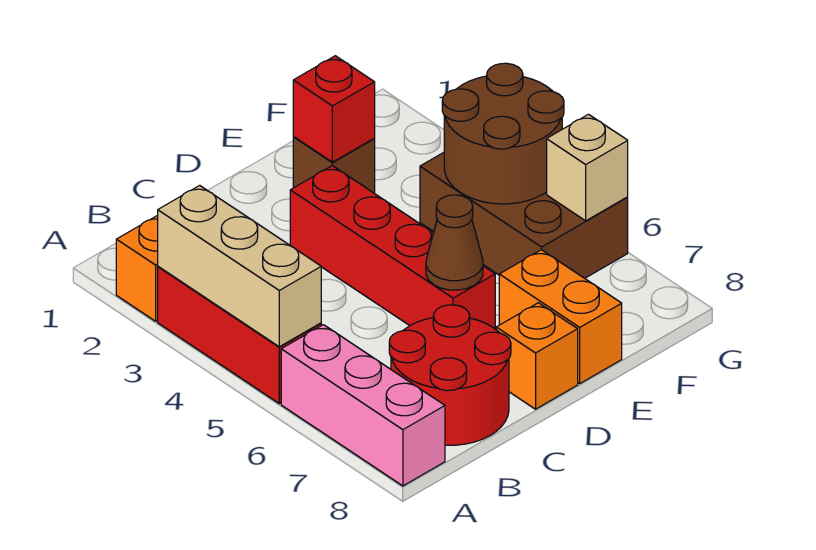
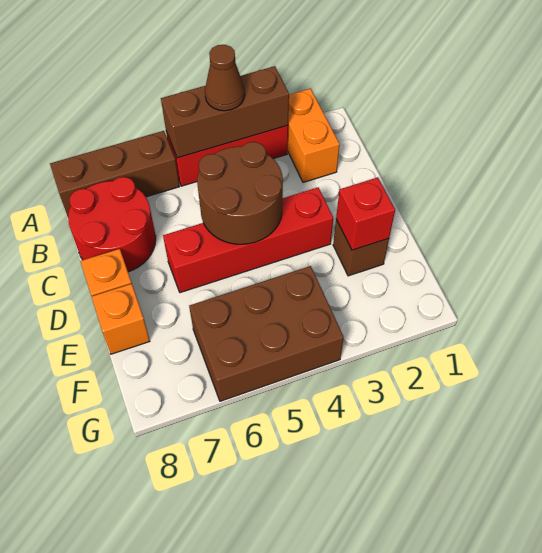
tan brick A3:A5 level 2 -> brown brick A3:A5 level 2
pink brick A6:A8 level 1 -> brown brick A6:A8 level 1
brown cone D6 level 2 -> brown cone A4 level 3
orange brick E7:E8 level 1 -> orange brick E8 level 1
brown round brick F4:G5 level 2 -> brown round brick C4:D5 level 2
tan brick G6 level 2 -> none

